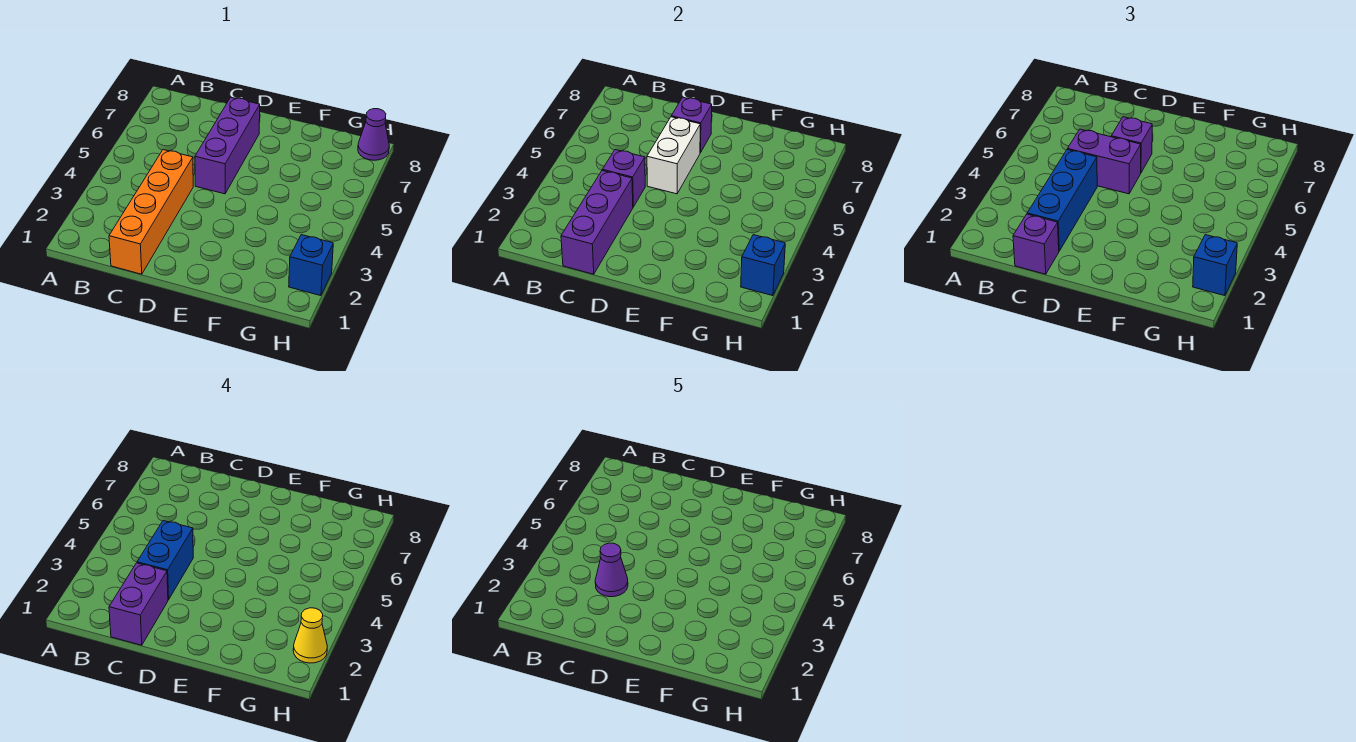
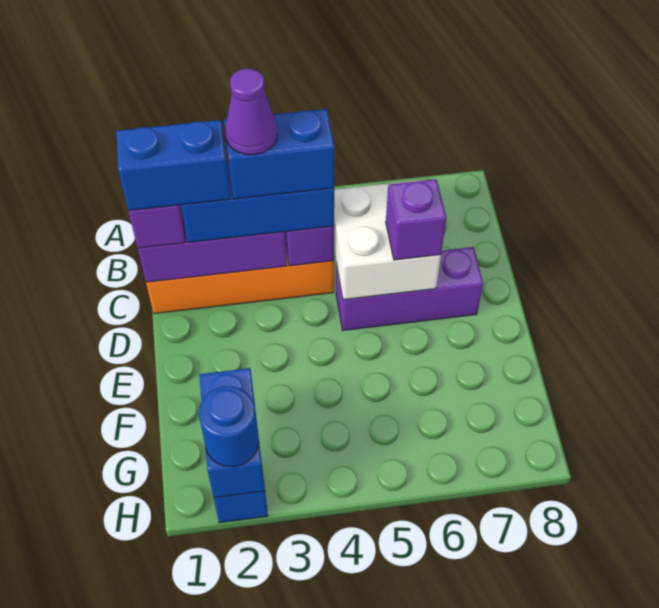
purple brick C1:C2 level 4 -> blue brick C1:C2 level 4
purple brick C5:D5 level 3 -> none
white brick D5:D6 level 2 -> white brick C5:D6 level 2
purple brick D7 level 2 -> none
blue brick H2 level 2 -> blue brick G2:H2 level 2
blue brick H2 level 3 -> blue round brick H2 level 3
yellow cone H2 level 4 -> none
purple cone H8 level 1 -> none

